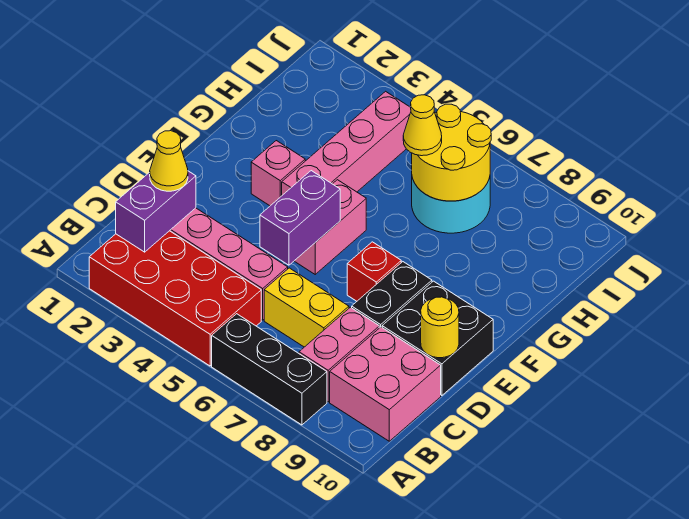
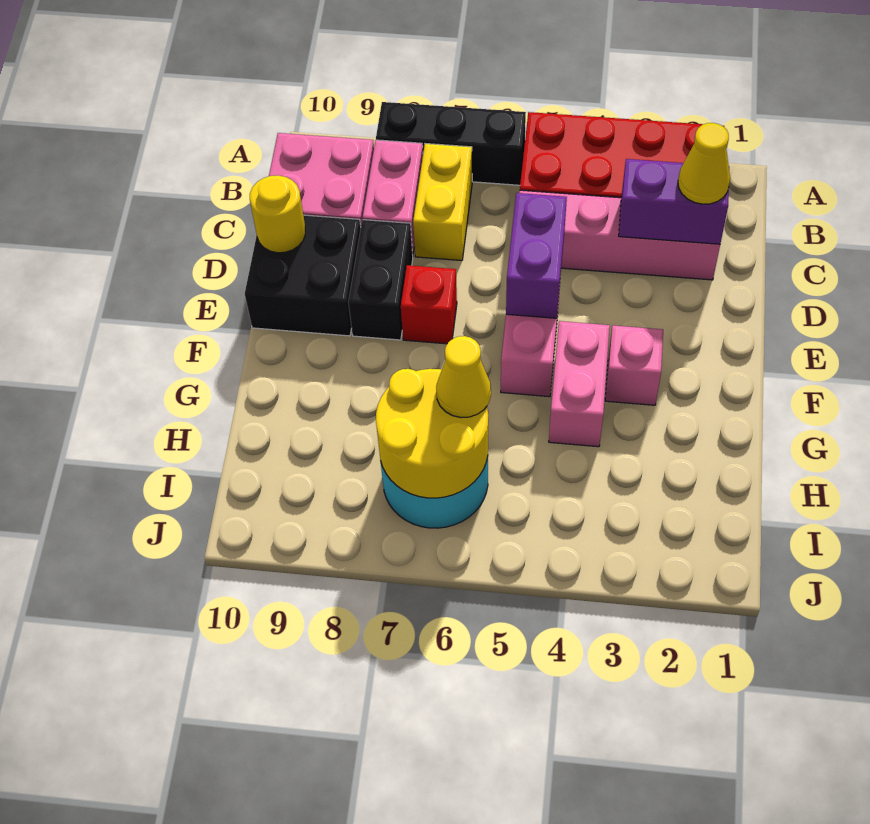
purple brick B2:C2 level 2 -> purple brick C2:C3 level 2
yellow brick C6:C7 level 1 -> yellow brick B7:C7 level 1
pink brick F4:I4 level 1 -> pink brick F4:G4 level 1

